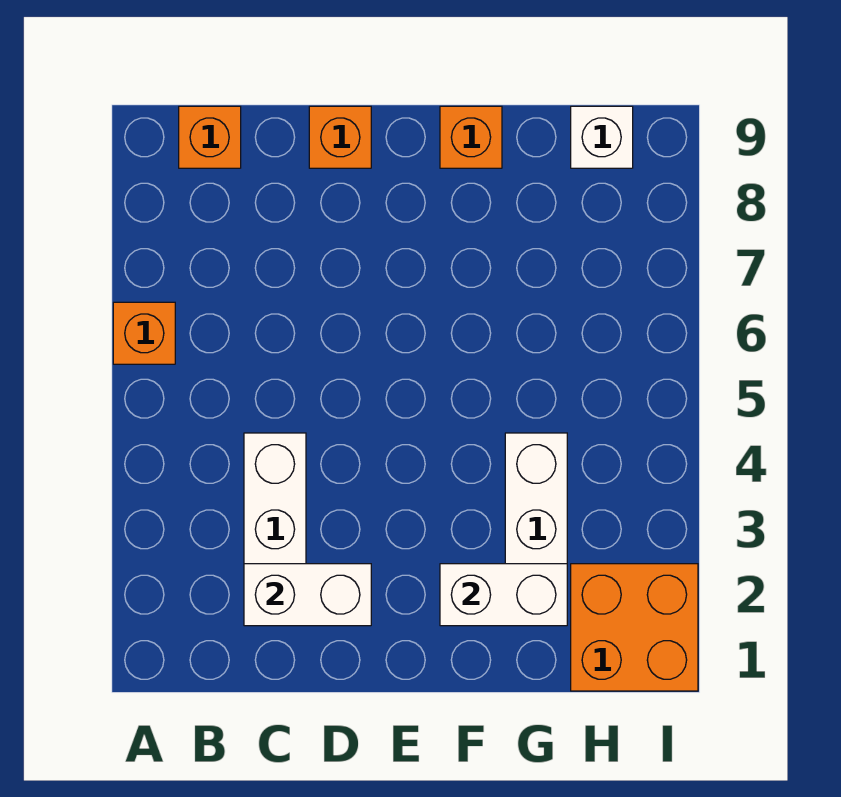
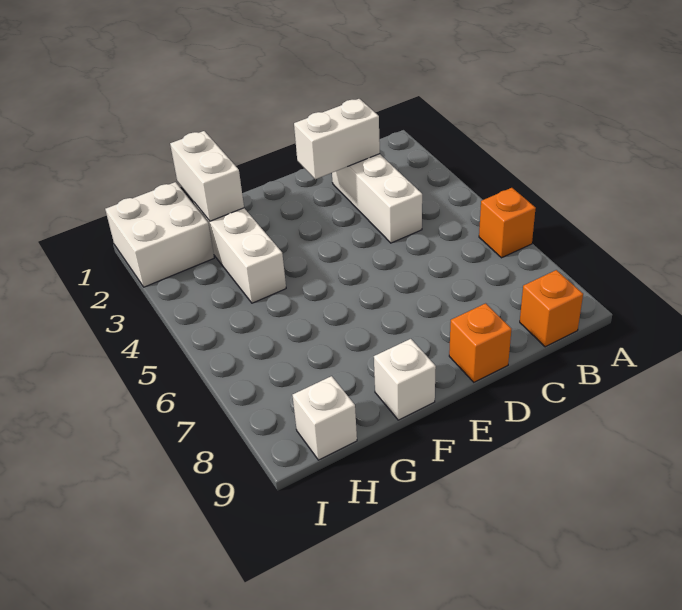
white brick F2:G2 level 2 -> white brick G1:G2 level 2
orange brick F9 level 1 -> white brick F9 level 1
orange brick H1:I2 level 1 -> white brick H1:I2 level 1

